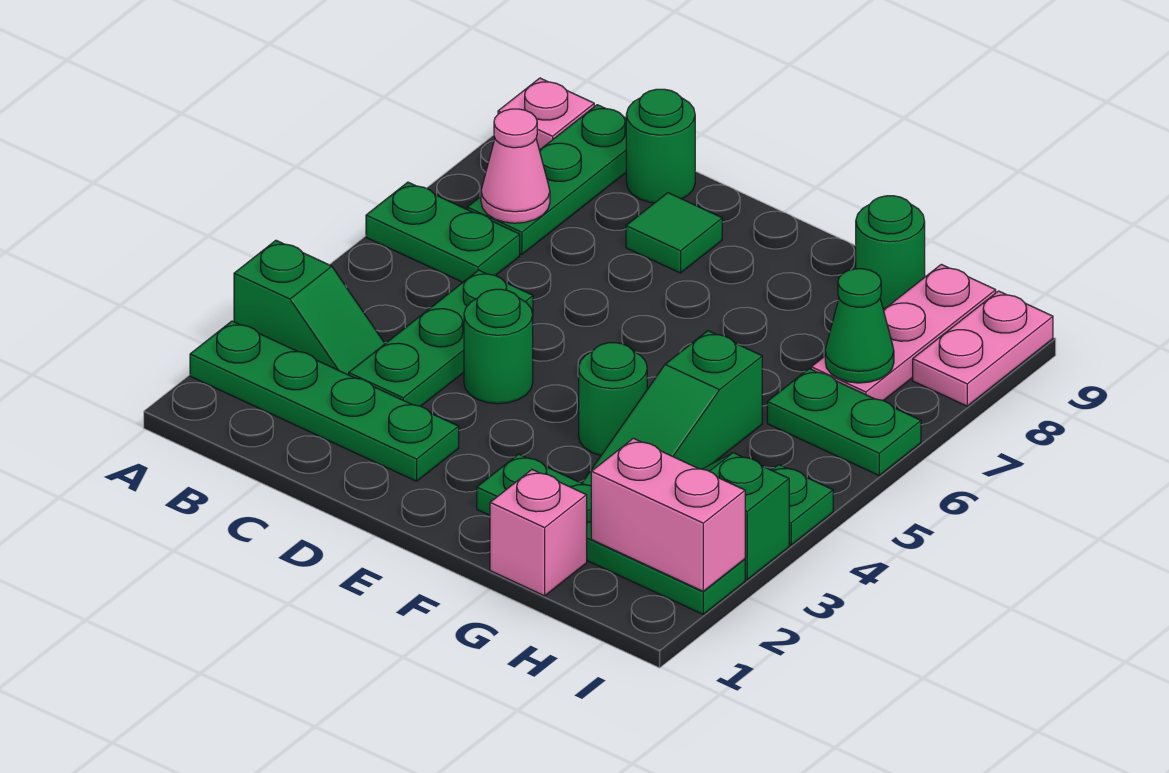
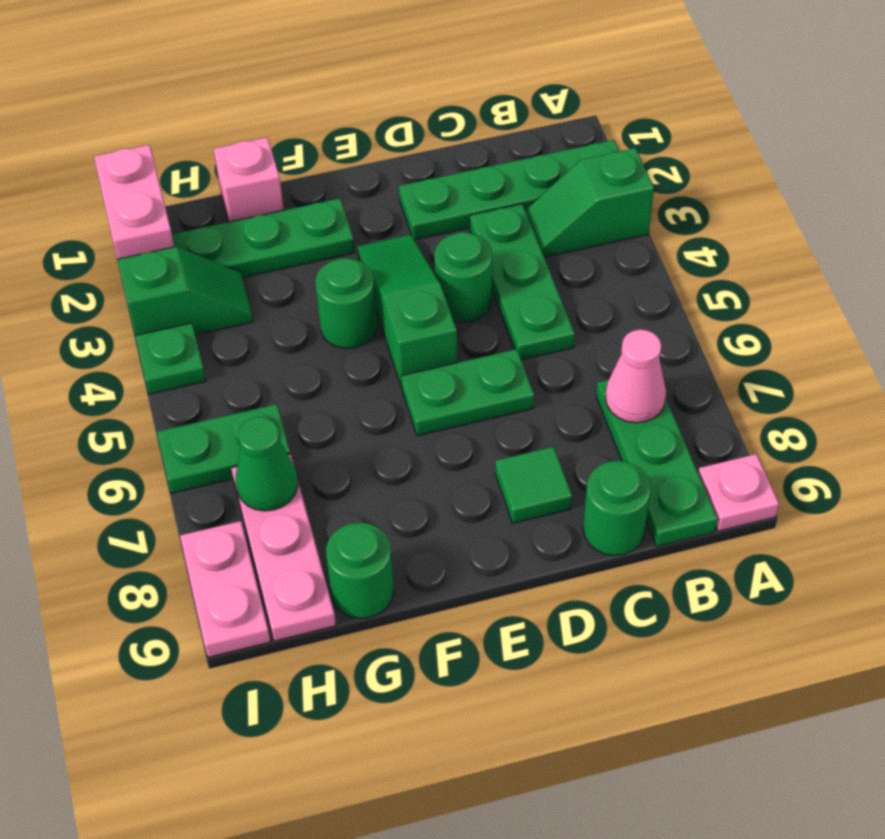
green plate A6:B6 level 1 -> green plate D6:E6 level 1
green slope G3:G5 level 1 top 5 -> green slope E3:E5 level 1 top 5
pink brick H2:I2 level 2 -> pink brick I1:I2 level 2

